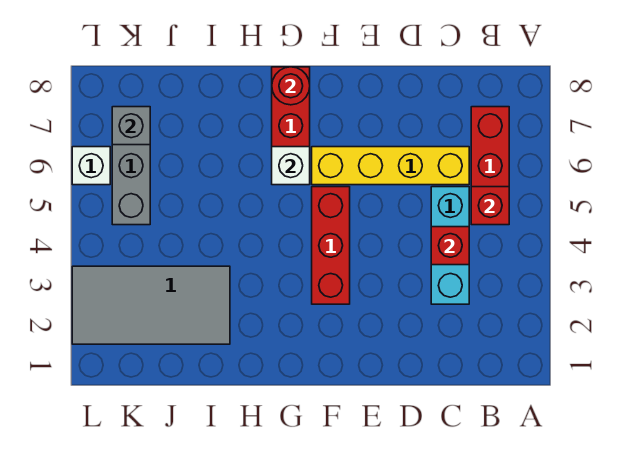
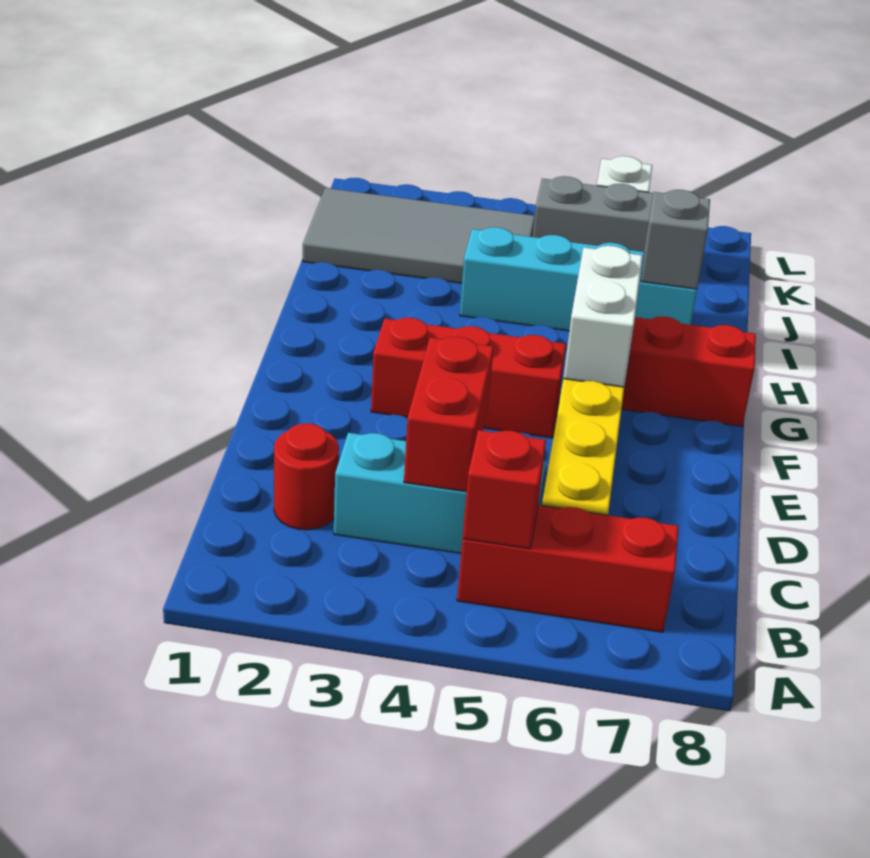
red brick C4 level 2 -> red brick C4:D4 level 2
white brick G6 level 2 -> white brick F6:G6 level 2
red round brick G8 level 2 -> red round brick C2 level 1
grey tile I2:L3 level 1 -> grey tile J1:K4 level 1
none -> cyan brick I4:I7 level 1
grey brick K7 level 2 -> grey brick I7 level 2

